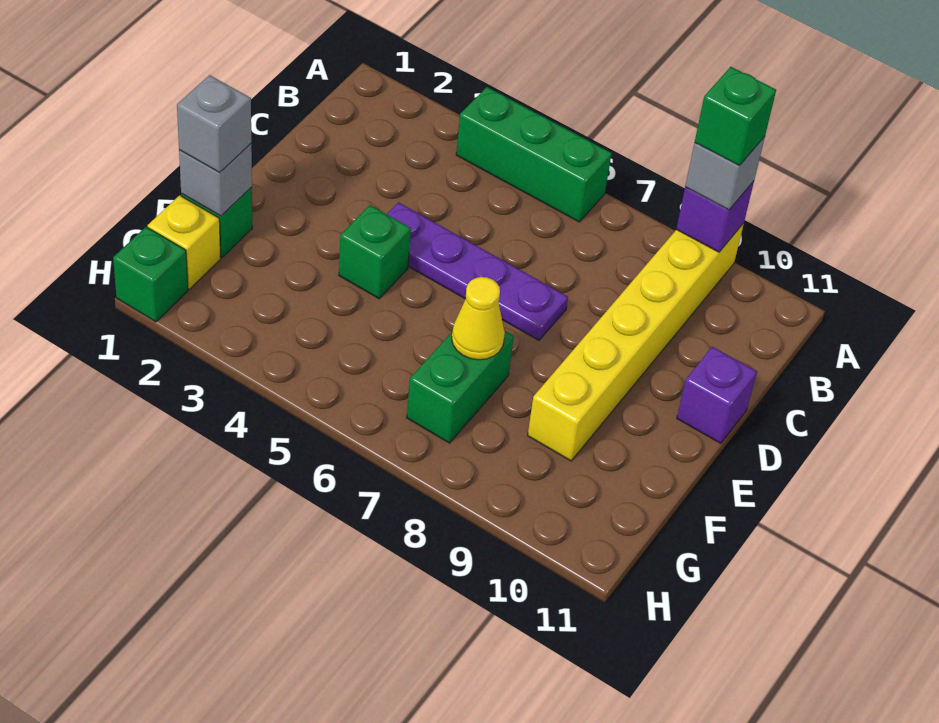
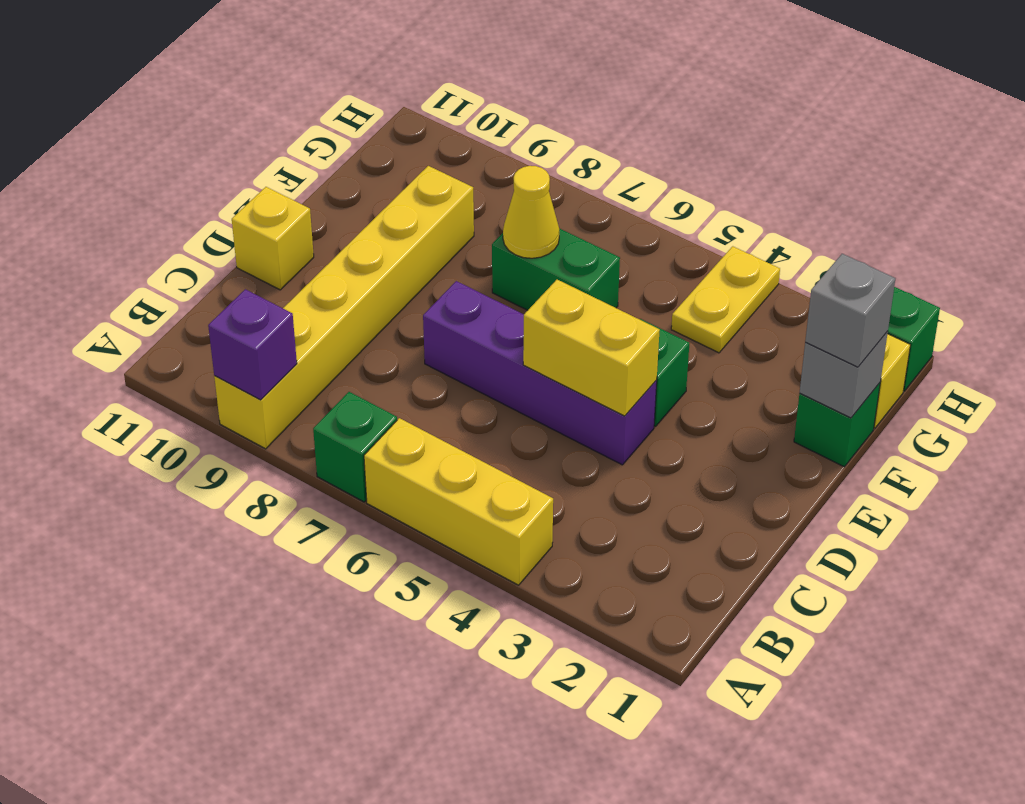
green brick A4:A6 level 1 -> yellow brick A4:A6 level 1
grey brick A9 level 3 -> none
green brick A9 level 4 -> green brick A7 level 1
purple plate D4:D7 level 1 -> purple brick D4:D7 level 1
none -> yellow brick D4:D5 level 2
purple brick D11 level 1 -> yellow brick D11 level 1
green brick F7:G7 level 1 -> green brick F6:F7 level 1
none -> yellow plate G4:H4 level 1

